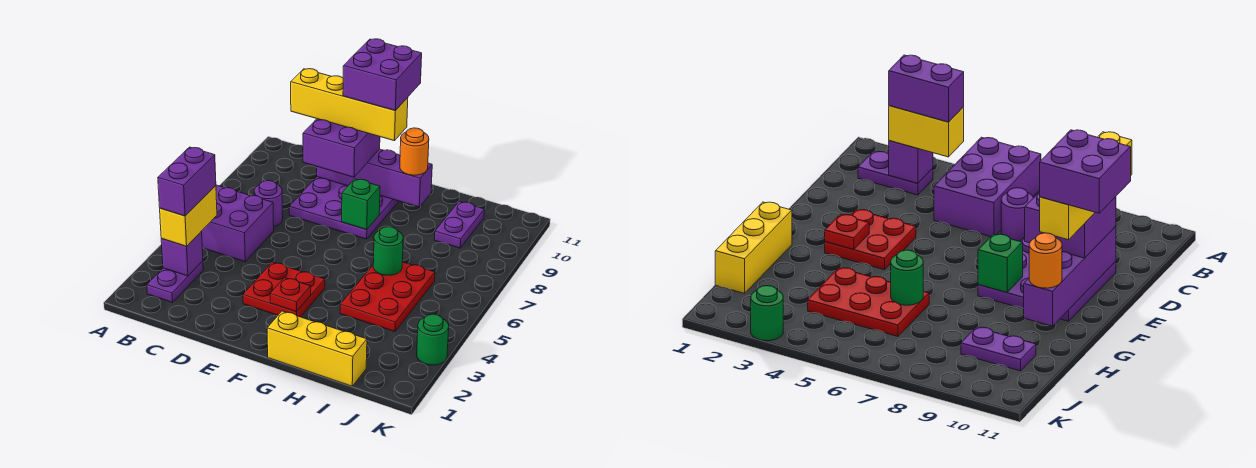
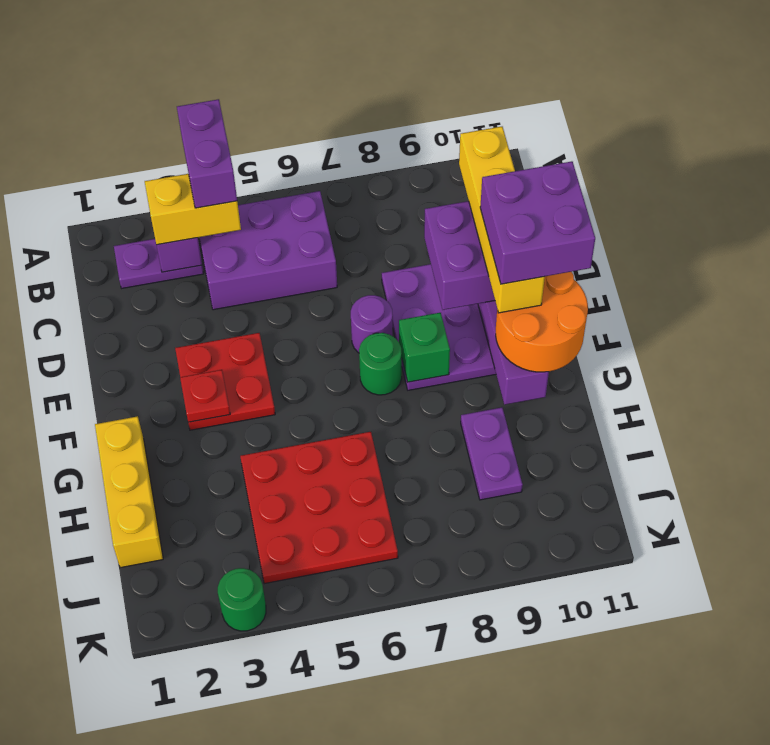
purple brick A5:C6 level 1 -> purple brick B4:C6 level 1
purple brick B3:B4 level 4 -> purple brick A4:B4 level 4
purple round brick C7 level 1 -> purple round brick E7 level 1
orange round brick G10 level 3 -> orange round brick F10:G11 level 3
red plate H4:I6 level 1 -> red plate H4:J6 level 1
green round brick H6 level 2 -> green round brick F7 level 1
purple plate I9:I10 level 1 -> purple plate H9:I9 level 1

